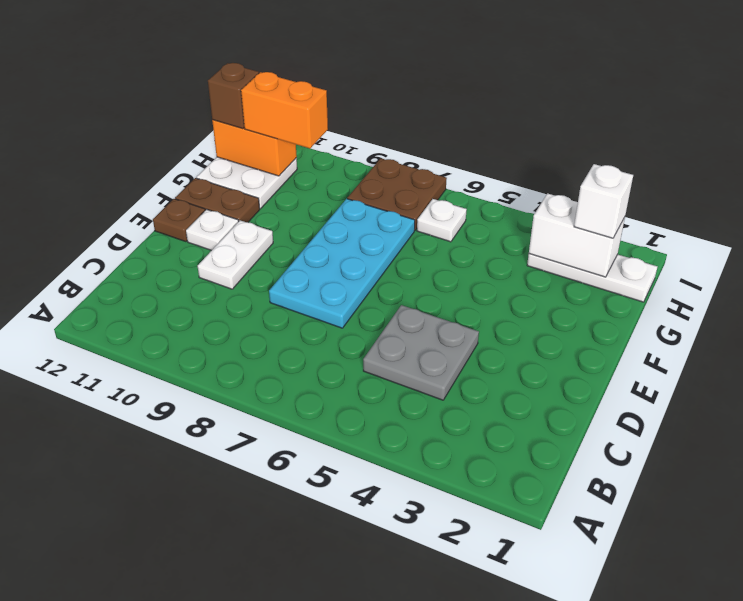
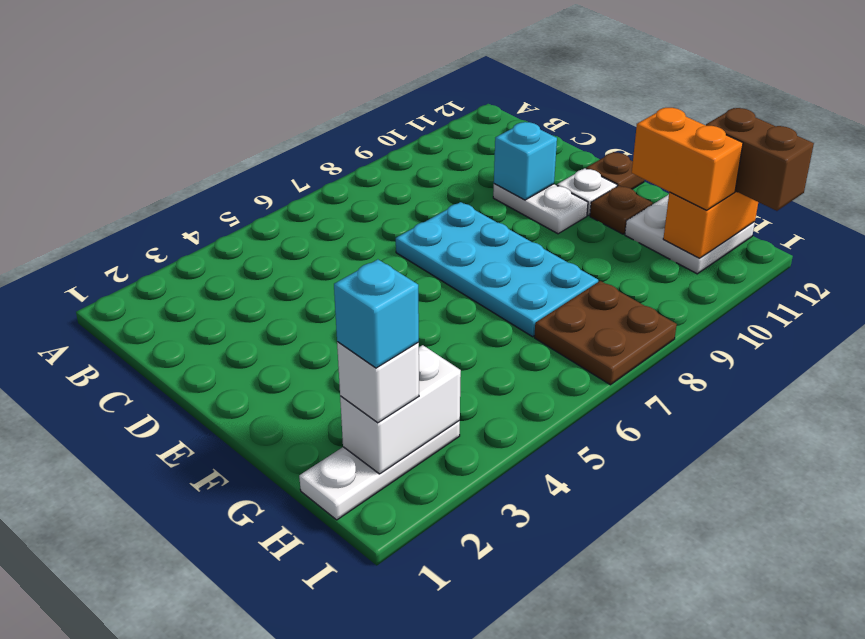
grey plate C4:D5 level 1 -> none
none -> cyan brick D10 level 2
brown plate F11:F12 level 1 -> brown plate F11 level 1
none -> cyan brick H2 level 4
white plate H6 level 1 -> none
orange brick H10:H11 level 3 -> orange brick G11:H11 level 3
brown brick H12 level 3 -> brown brick H12:I12 level 3

